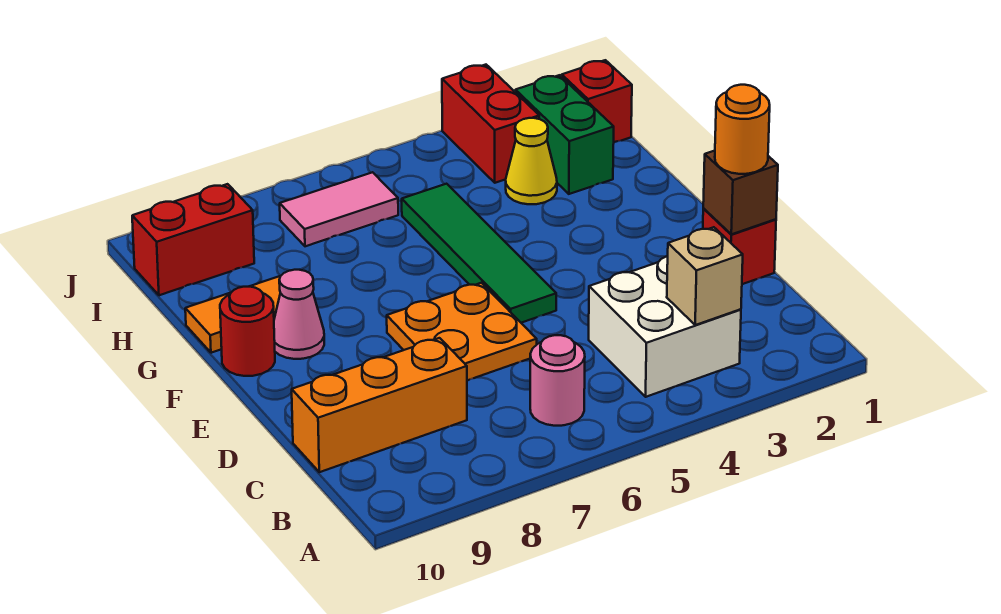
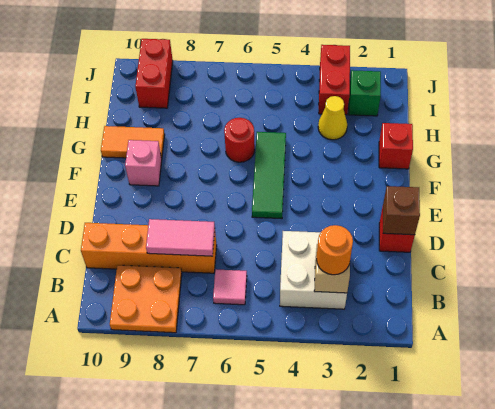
pink round brick B6 level 1 -> pink tile B6 level 1
orange brick C8:C10 level 1 -> orange brick C7:C10 level 1
orange round brick D1 level 3 -> orange round brick B3 level 3
orange plate D6:E7 level 1 -> orange plate A8:B9 level 1
green tile E5:H5 level 1 -> green tile E5:G5 level 1
pink cone F9 level 1 -> pink brick F9 level 1
red round brick F10 level 1 -> red round brick G6 level 1
green brick H2:I2 level 1 -> green brick I2 level 1
red brick I1 level 1 -> red brick G1 level 1
pink tile I6:I7 level 1 -> pink tile C7:C8 level 2
red brick I9:I10 level 1 -> red brick I9:J9 level 1

